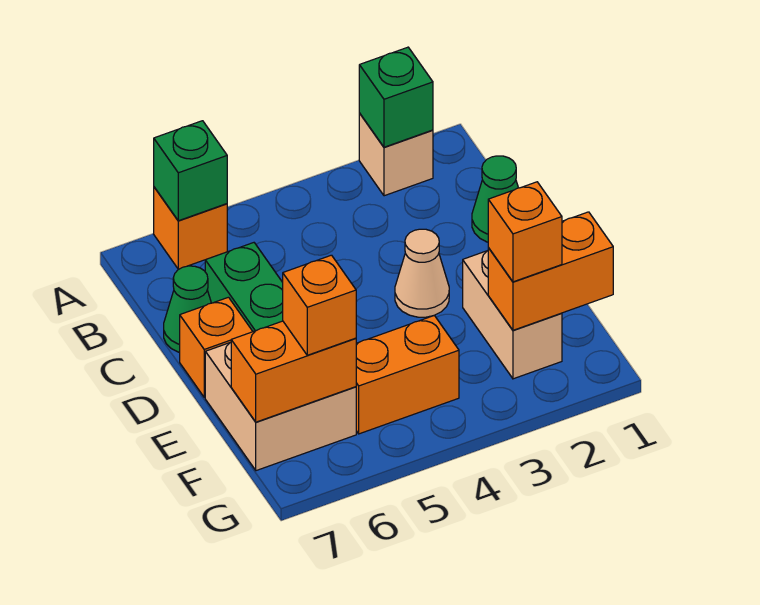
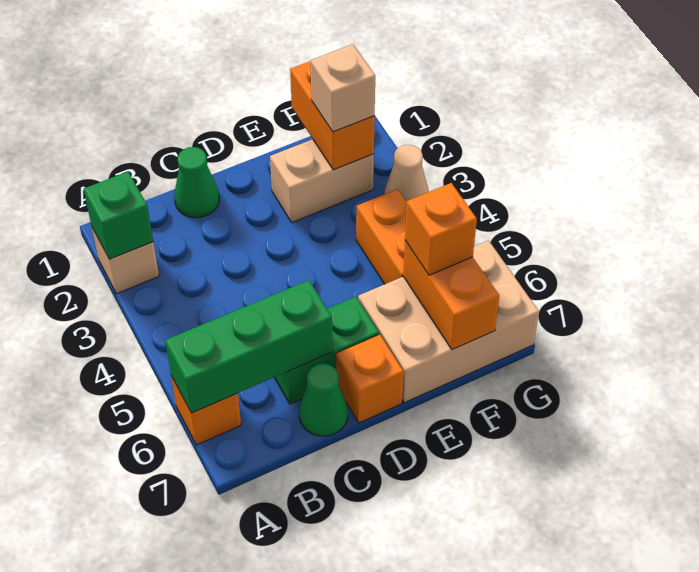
green brick A6 level 2 -> green brick A6:C6 level 2
tan cone D3 level 1 -> tan cone G3 level 1
tan brick E6:F7 level 1 -> tan brick E6:G7 level 1
orange brick F2 level 3 -> tan brick F2 level 3

